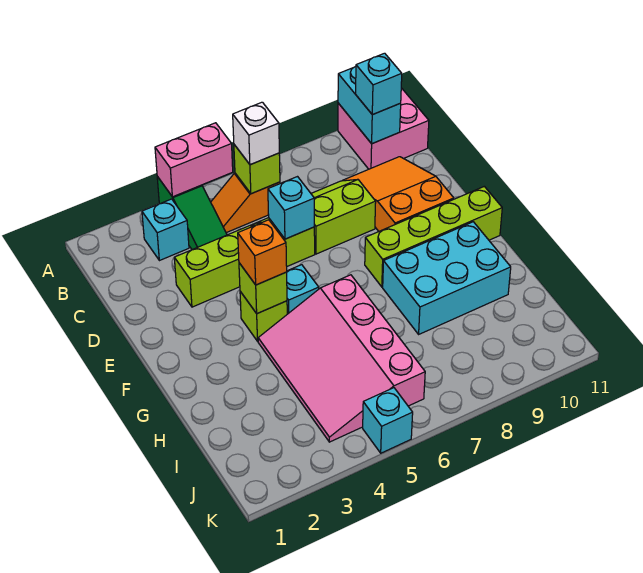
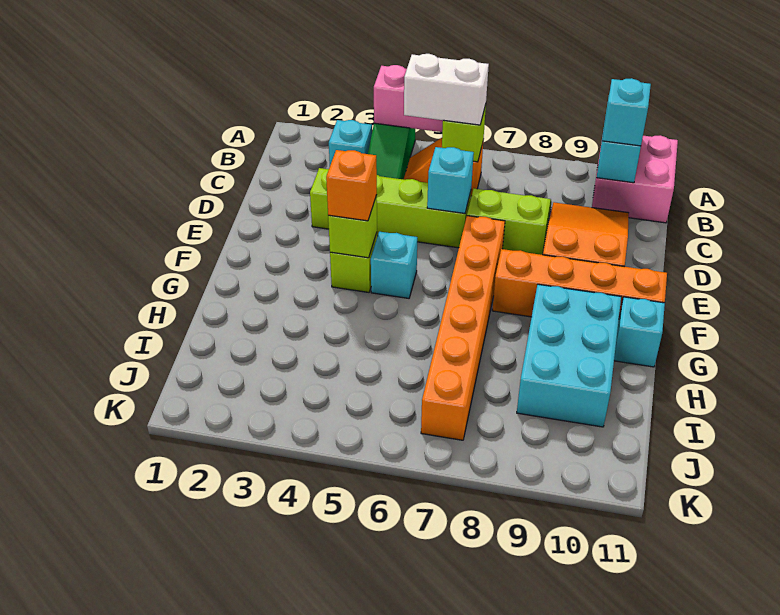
white brick B6 level 3 -> white brick B5:B6 level 3
none -> orange brick E7:J7 level 1
lime brick F8:F11 level 1 -> orange brick F8:F11 level 1
pink slope G4:J6 level 1 top 6 -> none
cyan brick G8:H10 level 1 -> cyan brick G9:I10 level 1
cyan brick K5 level 1 -> cyan brick G11 level 1

